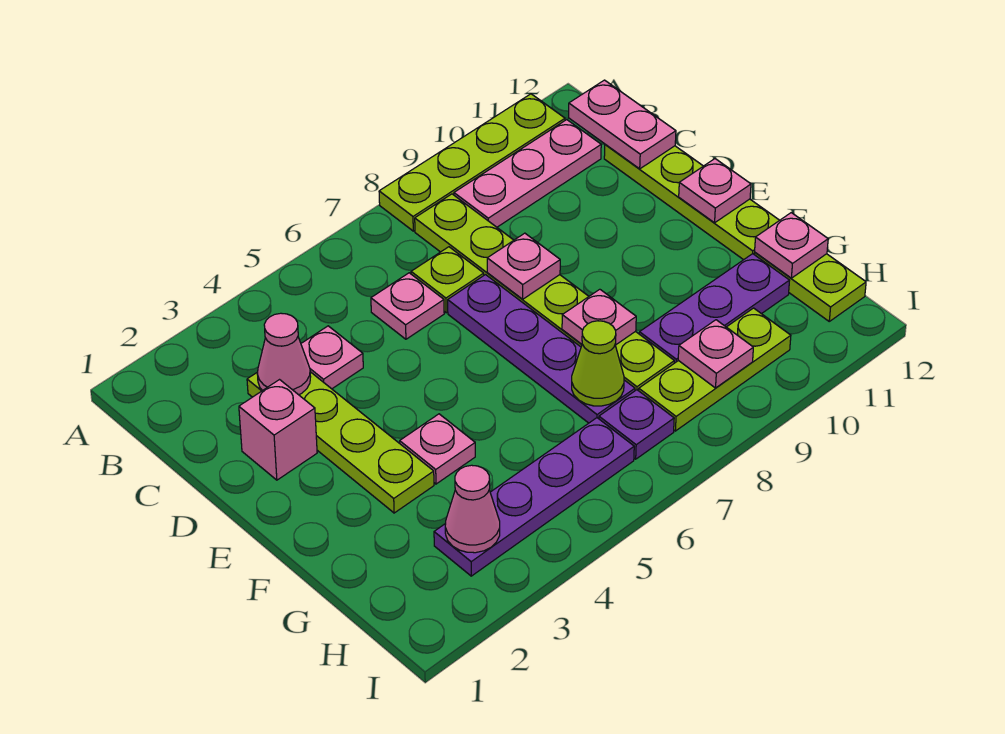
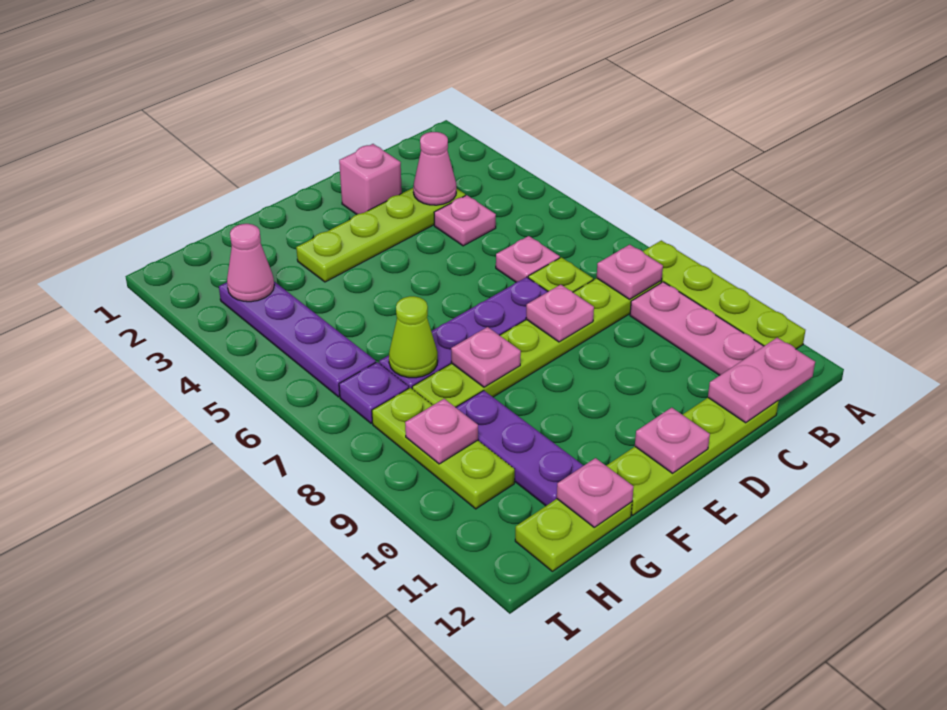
pink plate F4 level 1 -> pink plate B8 level 2

